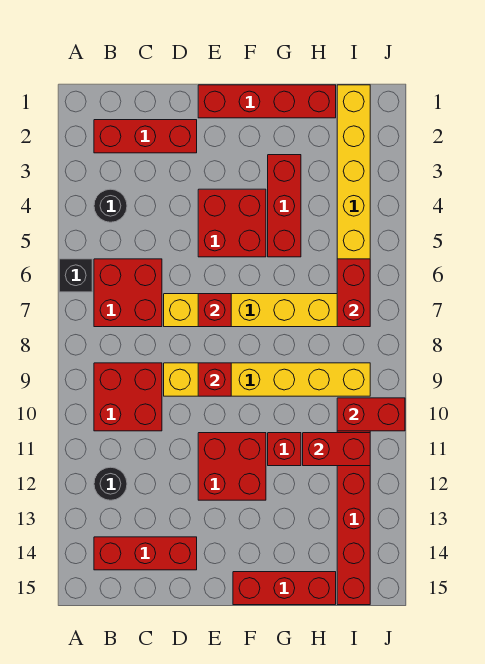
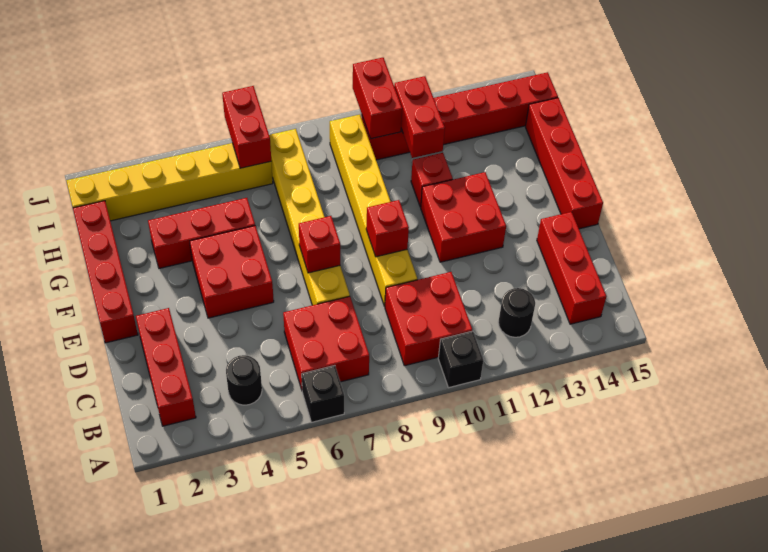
none -> black brick A10 level 1
red brick F15:H15 level 1 -> red brick E15:H15 level 1
red brick I6:I7 level 2 -> red brick I6:J6 level 2

